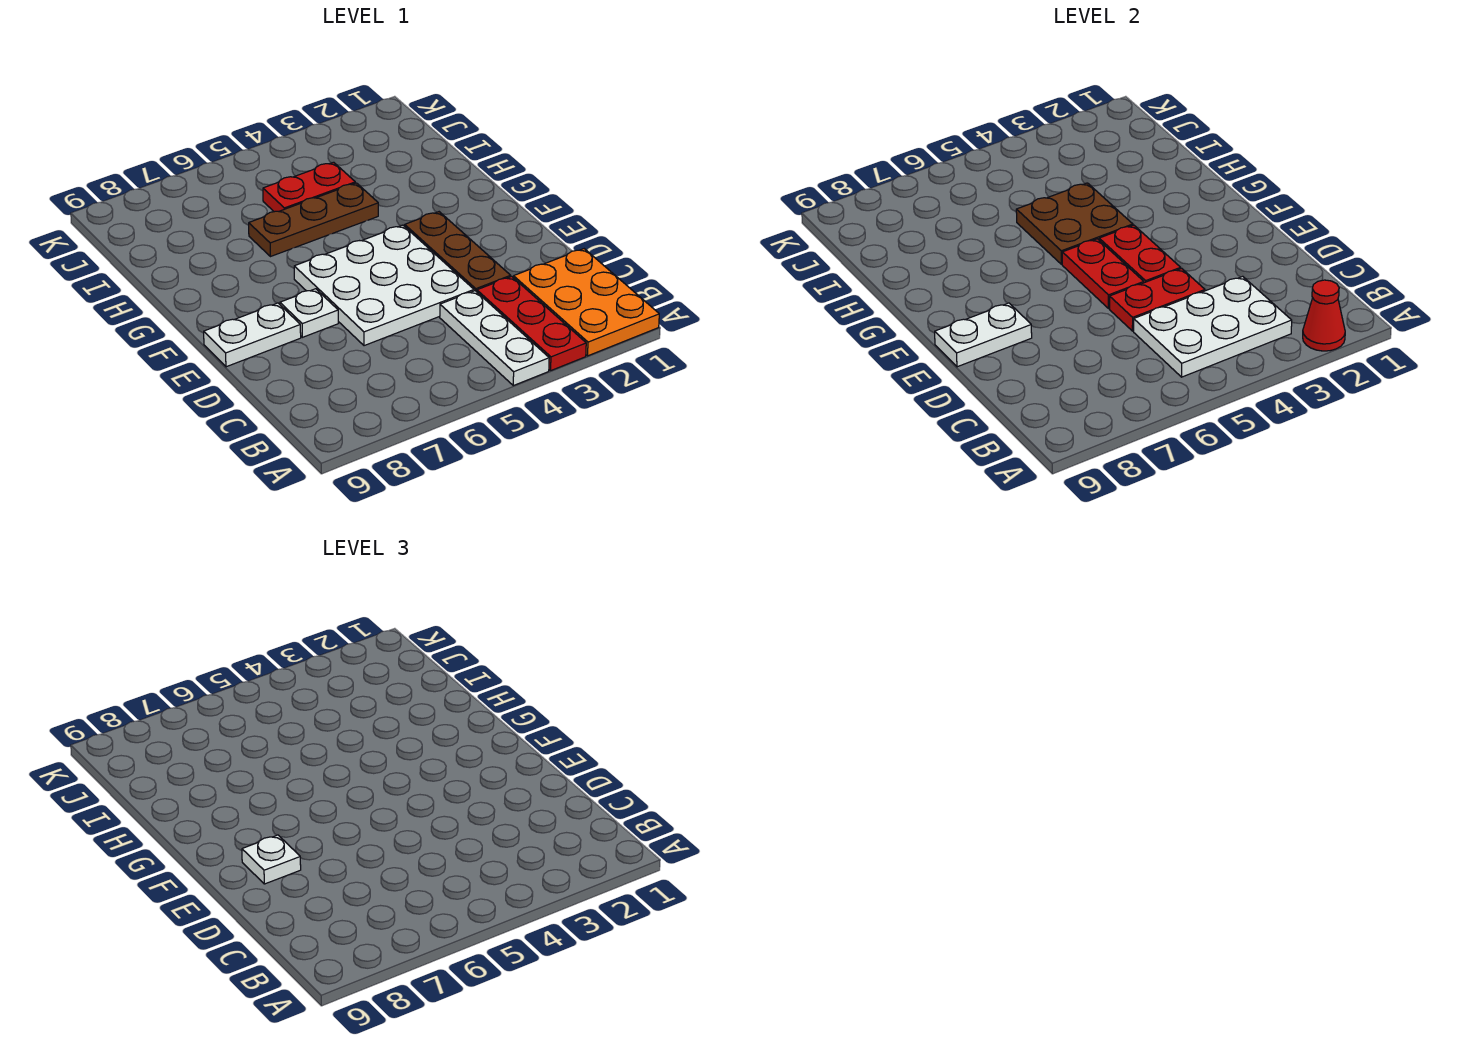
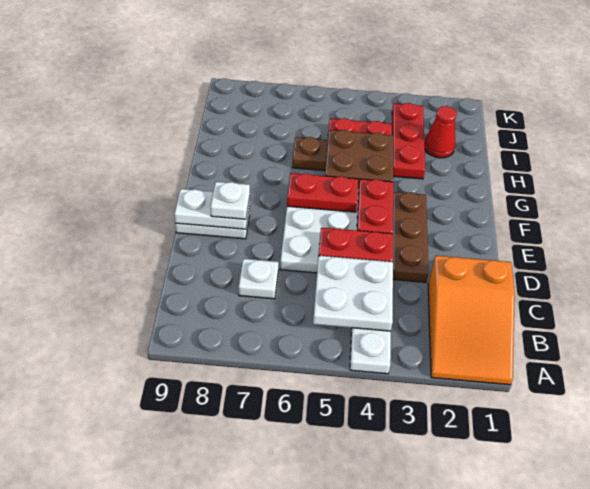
orange plate A1:C2 level 1 -> orange slope A1:C2 level 1 top C
red cone A2 level 2 -> red cone I2 level 1
red plate A3:C3 level 1 -> red plate H3:J3 level 1
white plate B3:C5 level 2 -> white plate B4:C5 level 2
red plate E5:F5 level 2 -> red plate F5:F6 level 2
white plate E7 level 1 -> white plate C7 level 1

